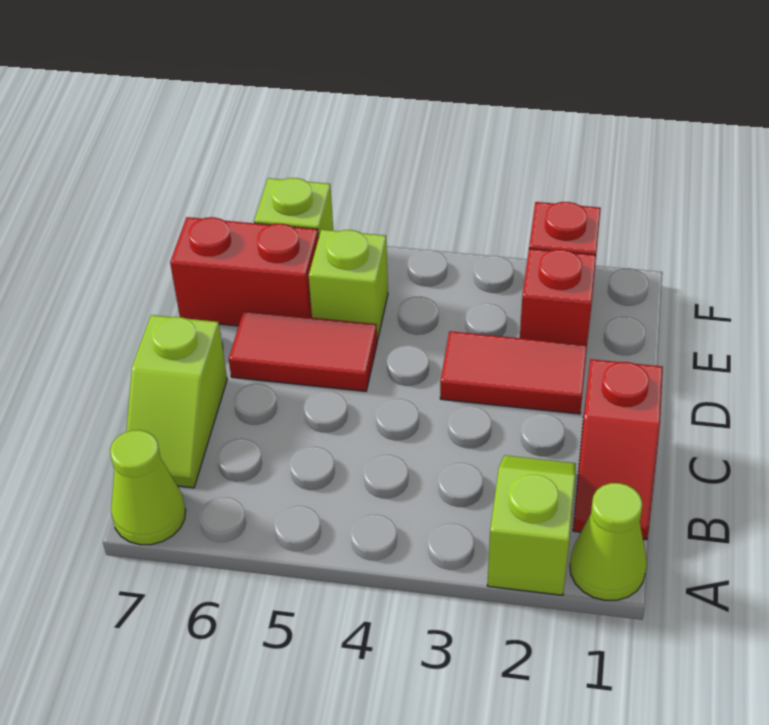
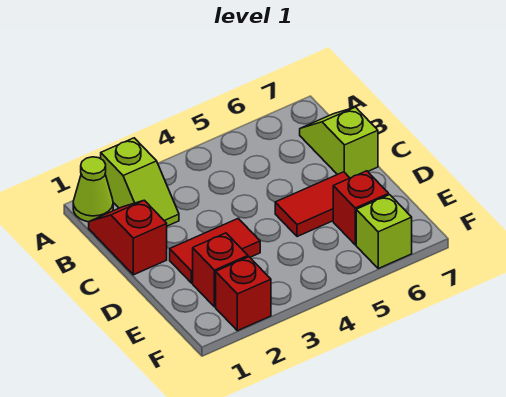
lime cone A7 level 1 -> none
lime brick E5 level 1 -> none
red brick E6:E7 level 1 -> red brick E6 level 1

